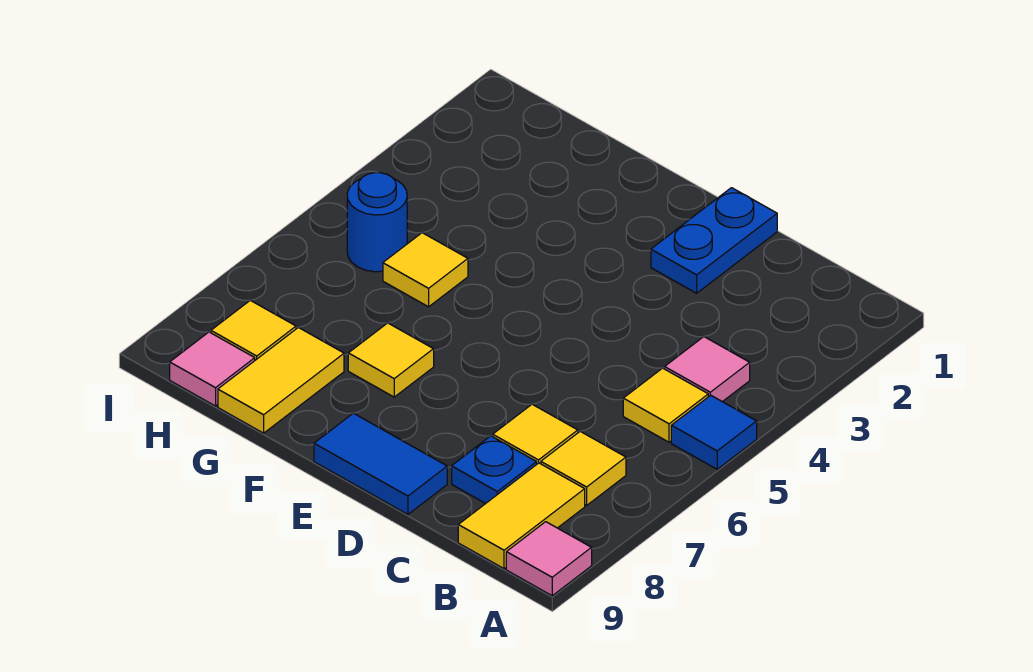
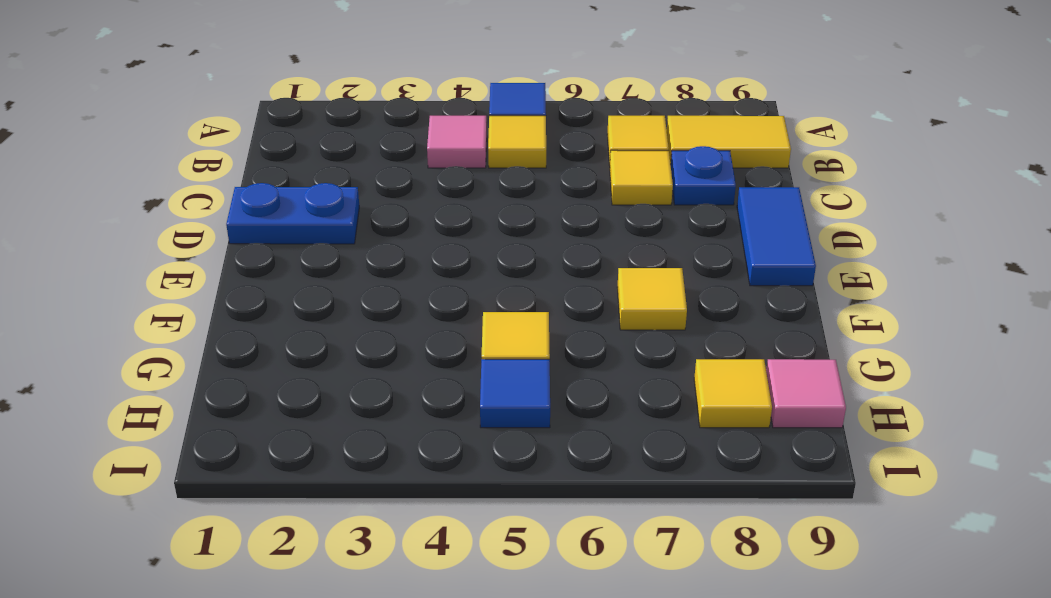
pink tile A9 level 1 -> none
yellow tile G8:G9 level 1 -> none
blue round brick H5 level 1 -> blue tile H5 level 1

